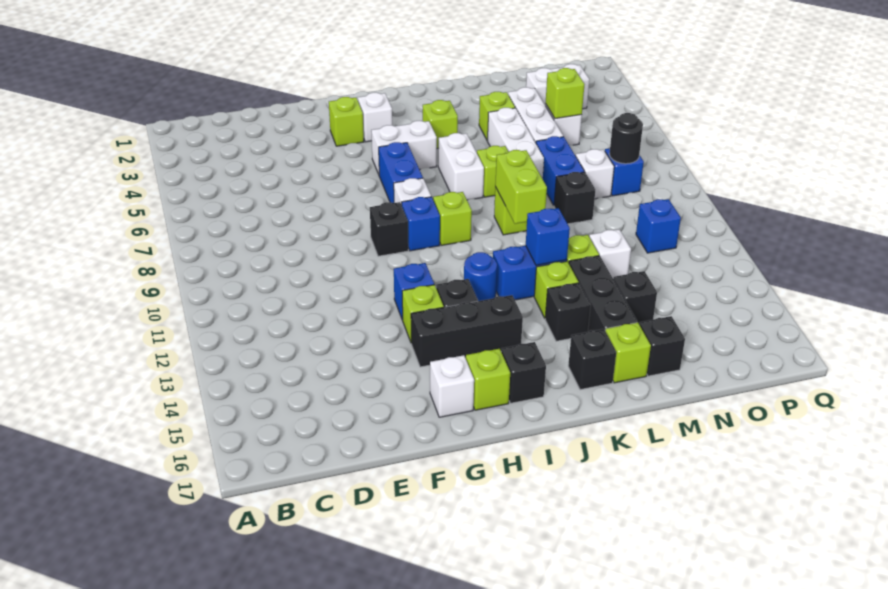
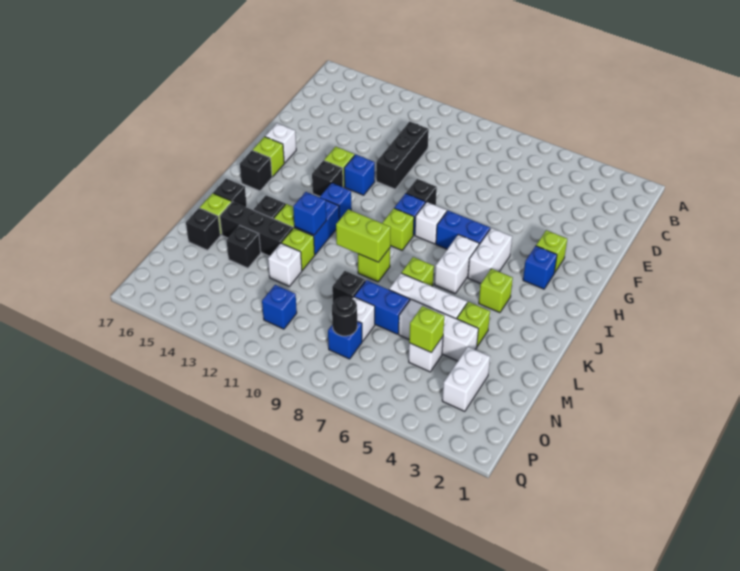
black brick G14:I14 level 1 -> black brick D11:F11 level 1
white brick H3 level 1 -> blue brick H3 level 1
blue round brick I12 level 1 -> blue brick I12 level 1
white brick J6:J7 level 1 -> white brick I6:J6 level 1

